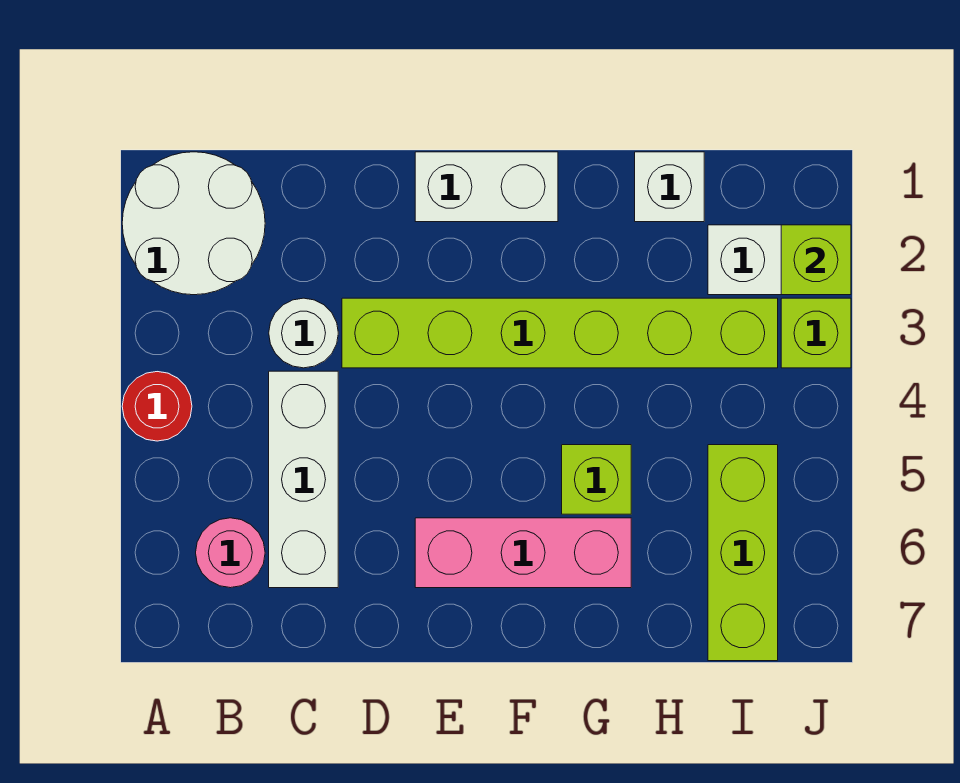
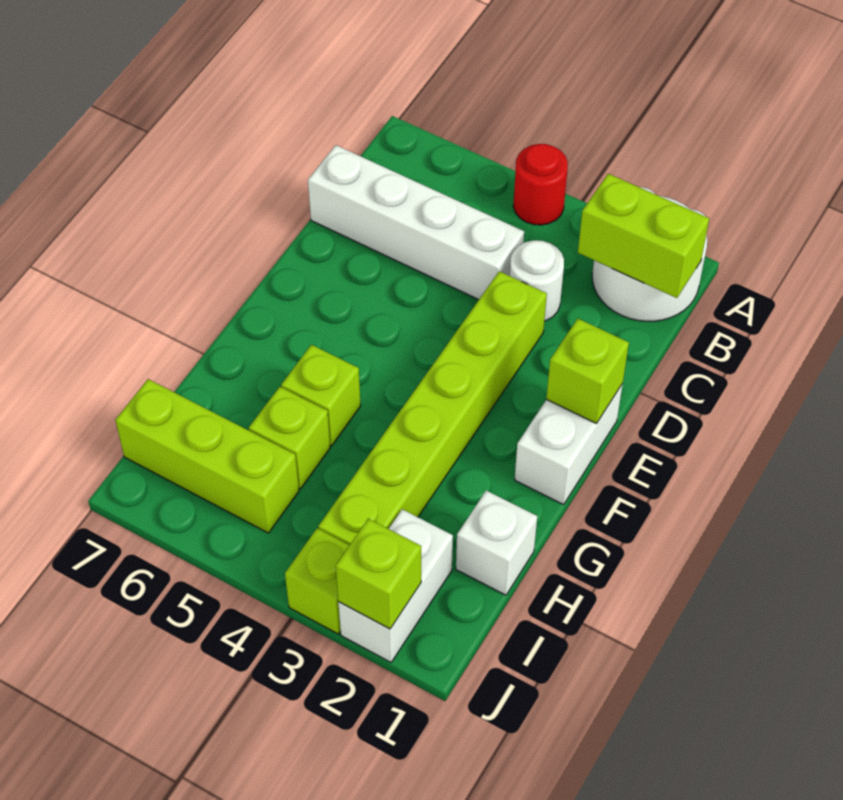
none -> lime brick B1:B2 level 2
pink round brick B6 level 1 -> none
white brick C4:C6 level 1 -> white brick C4:C7 level 1
none -> lime brick E1 level 2
pink brick E6:G6 level 1 -> none
none -> lime brick H5 level 1

